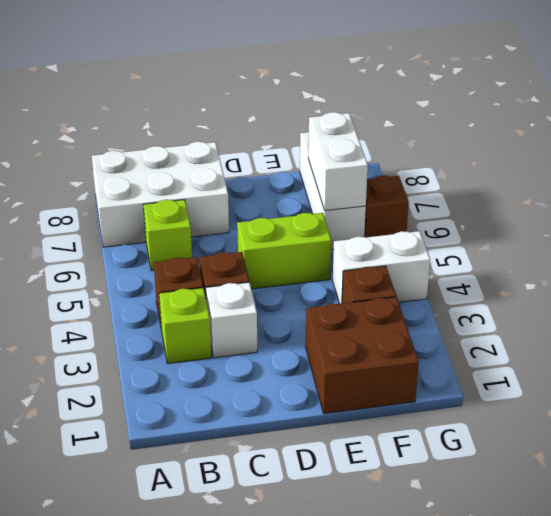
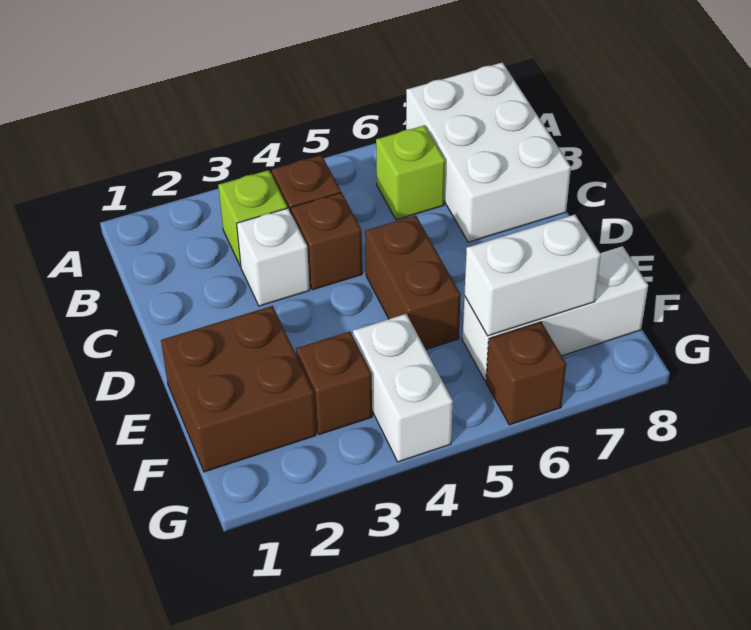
lime brick D5:E5 level 1 -> brown brick D5:E5 level 1

